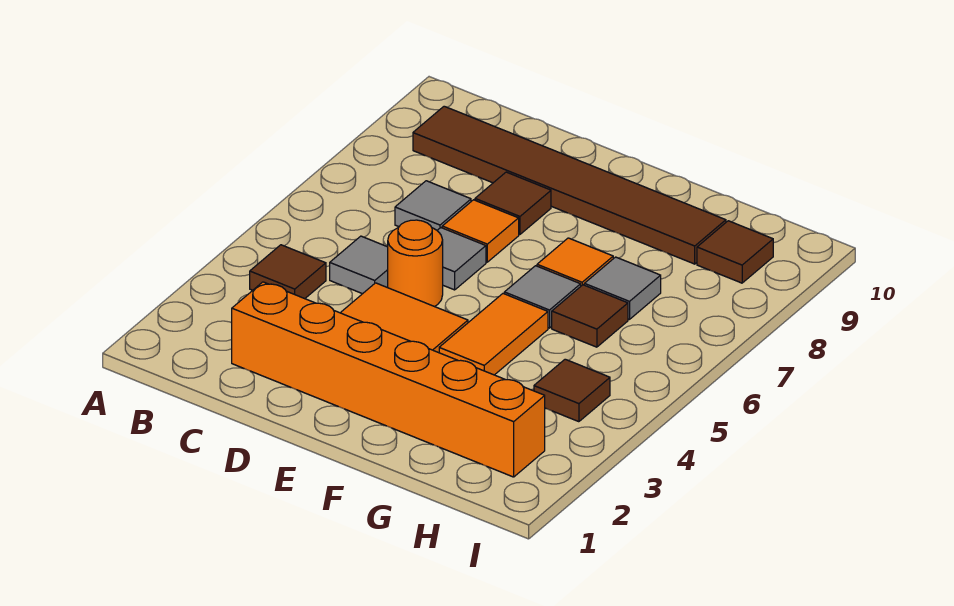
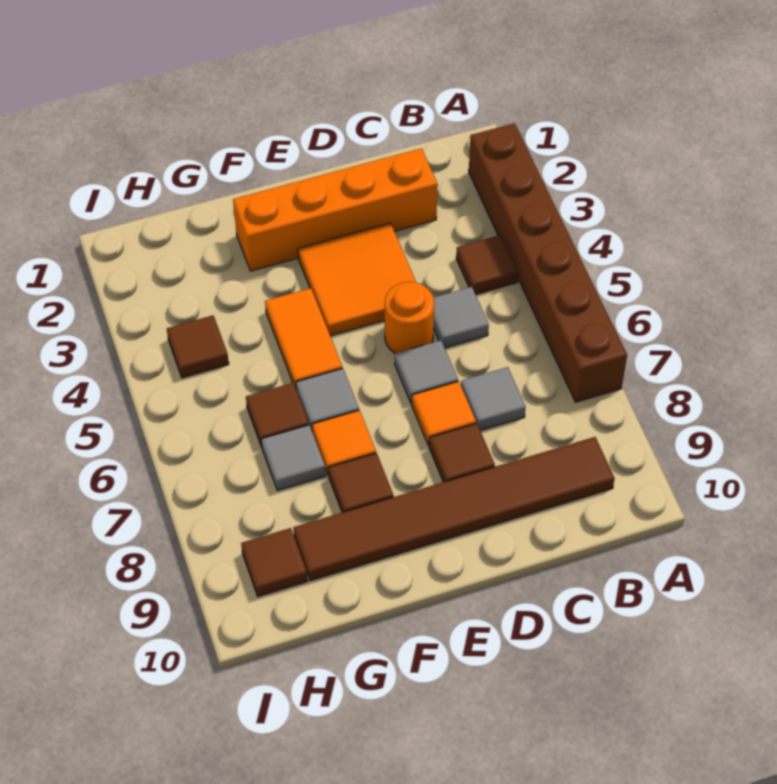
none -> brown brick A2:A7 level 1
orange brick C2:H2 level 1 -> orange brick C2:F2 level 1
none -> brown tile F8 level 1

